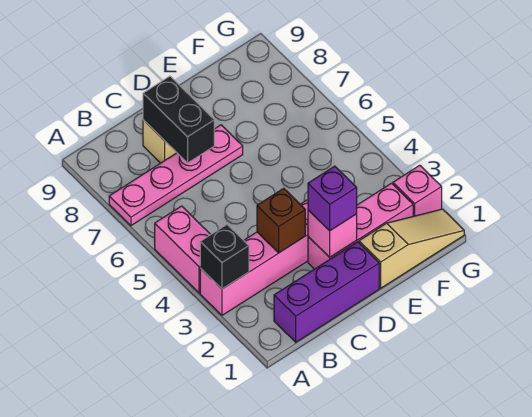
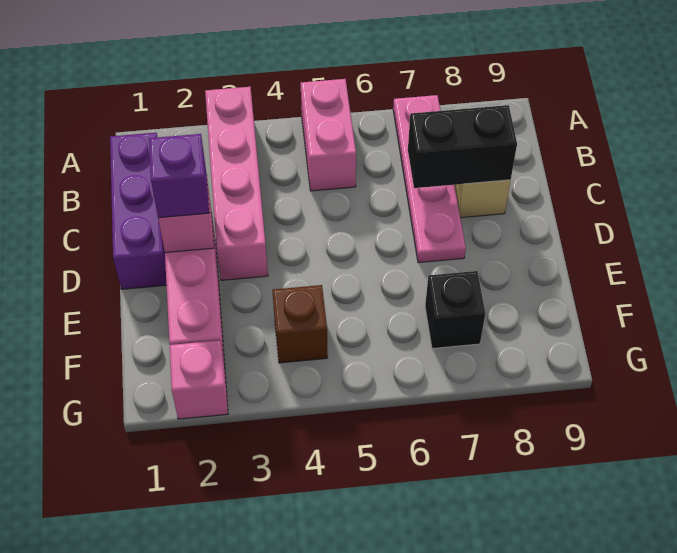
black brick A3 level 2 -> black brick F7 level 1
pink brick A4:A5 level 1 -> pink brick A5:B5 level 1
brown brick C3 level 2 -> brown brick F4 level 1
tan slope E1:G1 level 1 top E -> none

